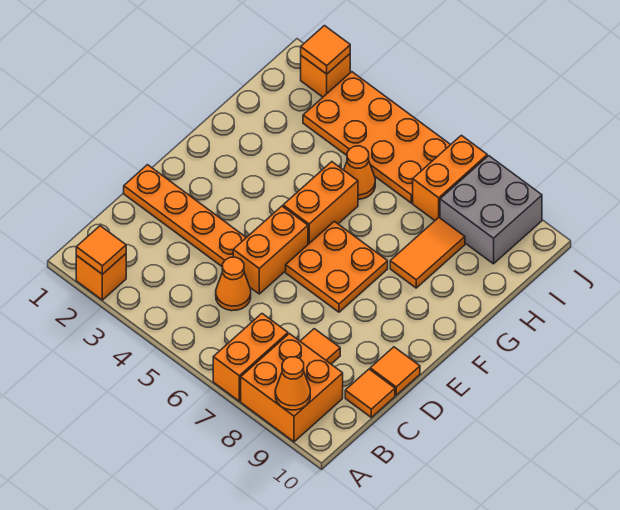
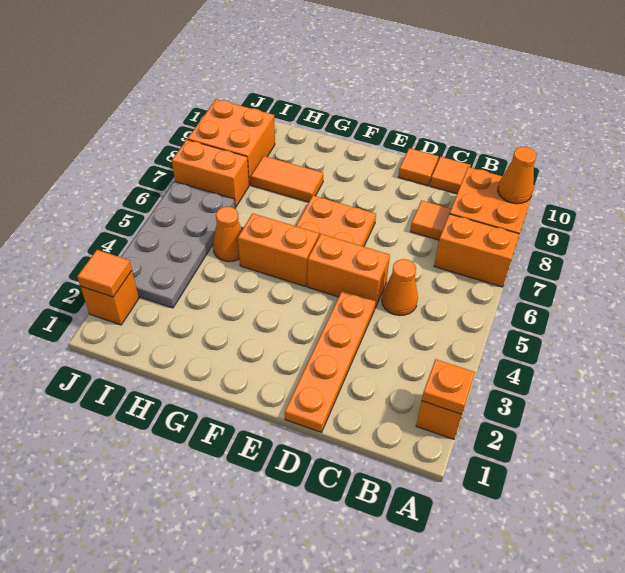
orange tile A2 level 2 -> orange plate A2 level 2
orange plate I3:J6 level 1 -> grey plate I3:J6 level 1
grey brick I8:J9 level 1 -> orange brick I8:J9 level 1

